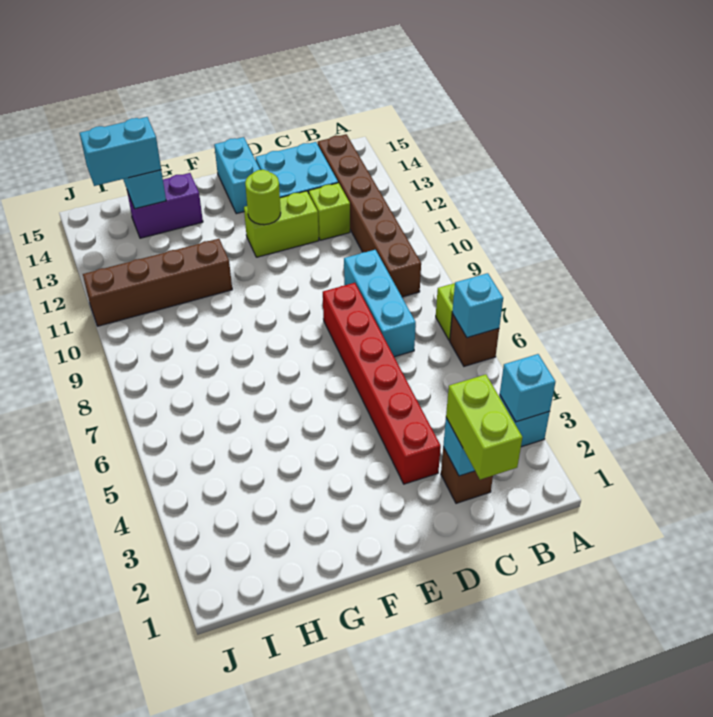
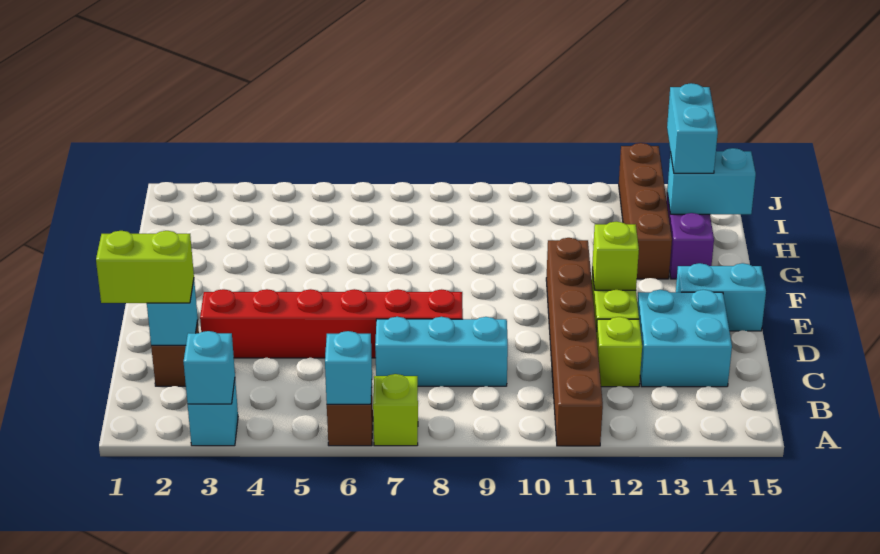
brown brick B9:B14 level 1 -> brown brick A11:F11 level 1
lime round brick E12 level 2 -> lime brick E12 level 2
brown brick G11:J11 level 1 -> brown brick G13:J13 level 1

